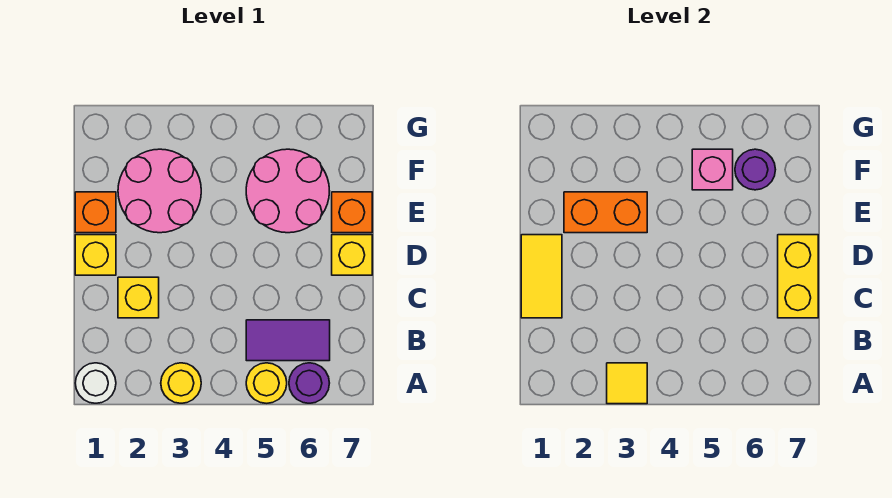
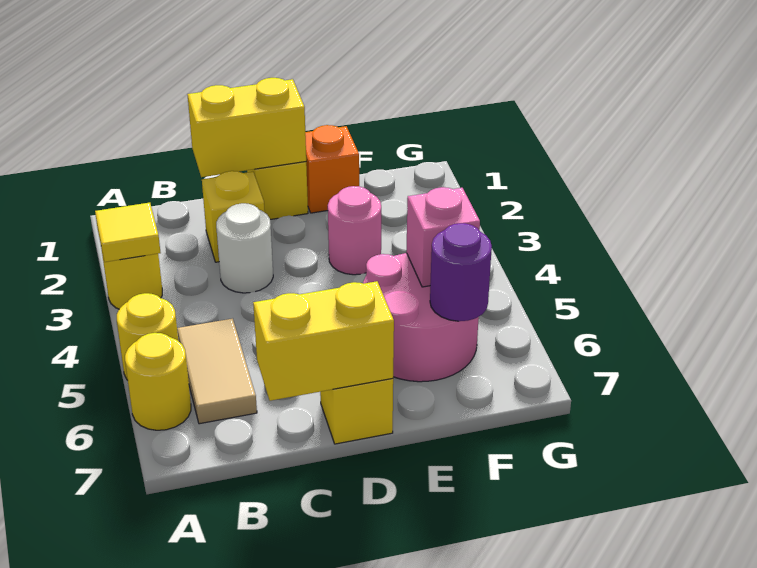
white round brick A1 level 1 -> white round brick C3 level 1
purple round brick A6 level 1 -> yellow round brick A6 level 1
purple tile B5:B6 level 1 -> tan tile B5:B6 level 1
yellow tile C1:D1 level 2 -> yellow brick C1:D1 level 2
pink round brick E2:F3 level 1 -> pink round brick E3 level 1
orange brick E2:E3 level 2 -> none
orange brick E7 level 1 -> none

